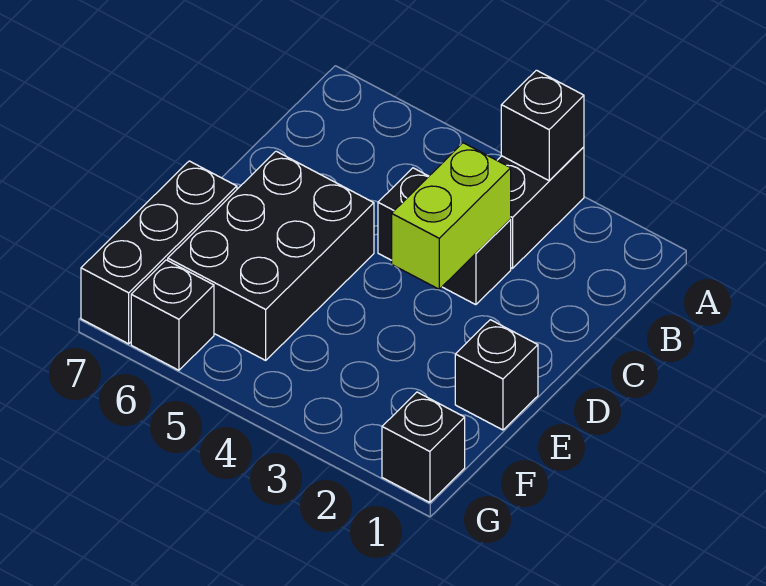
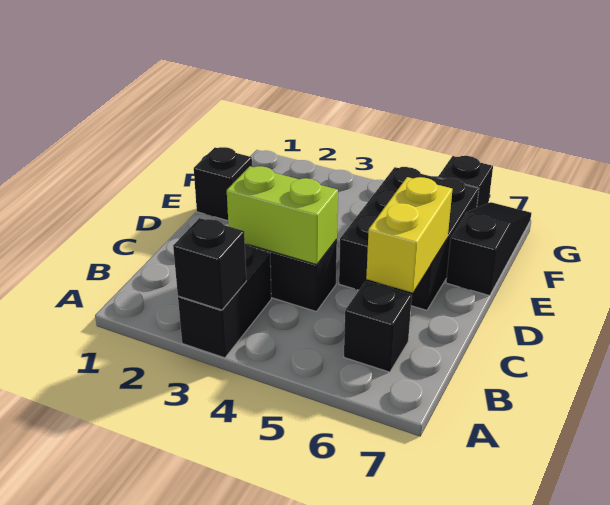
lime brick C3:D3 level 2 -> lime brick C3:C4 level 2
none -> yellow brick C6:D6 level 2
black brick E7:G7 level 1 -> black slope E7:G7 level 1 top E
black brick G1 level 1 -> black brick B6 level 1

